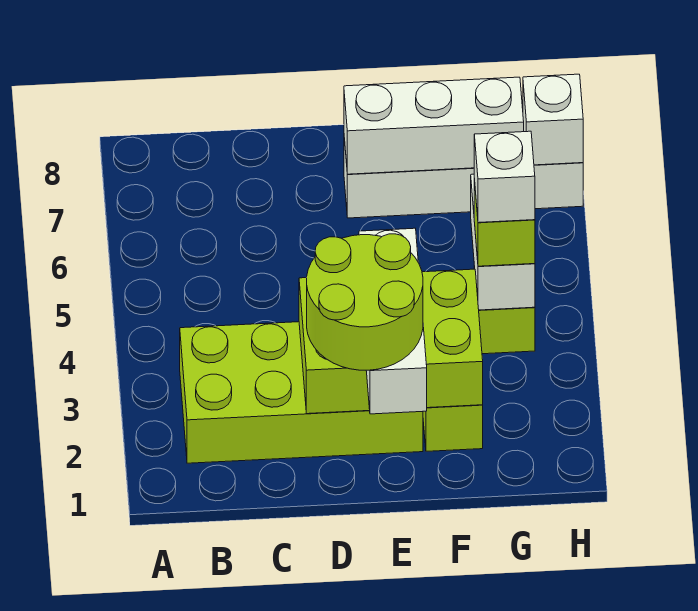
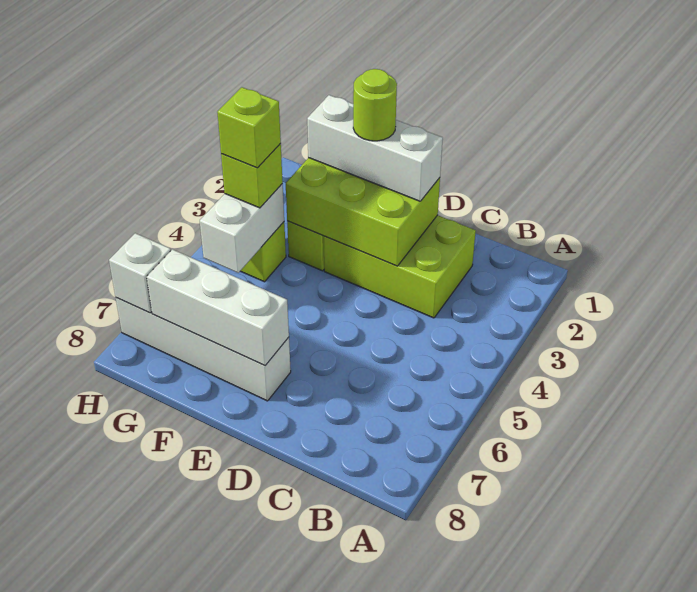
lime brick B2:E3 level 1 -> lime brick C2:E3 level 1
lime round brick D1:E2 level 4 -> lime round brick E2 level 4
white brick E1:E3 level 3 -> white brick D2:F2 level 3
white brick G4 level 4 -> lime brick G4 level 4

